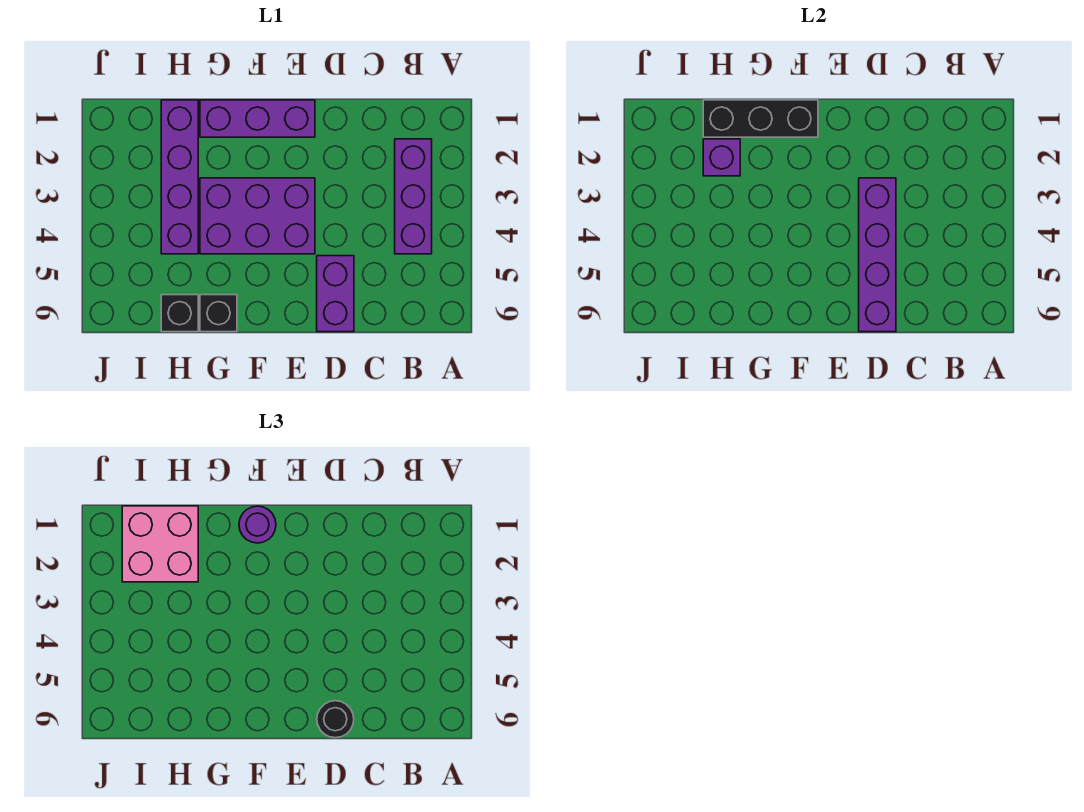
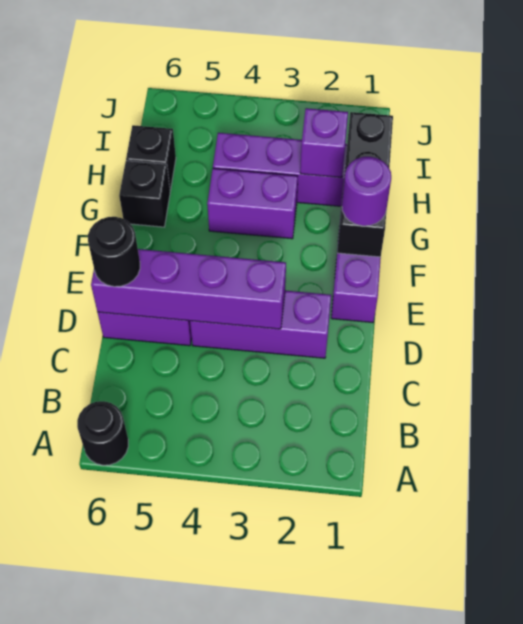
none -> black round brick A6 level 1
purple brick B2:B4 level 1 -> purple brick D2:D4 level 1
purple brick E3:G4 level 1 -> purple brick G3:G4 level 1
pink brick H1:I2 level 3 -> none

